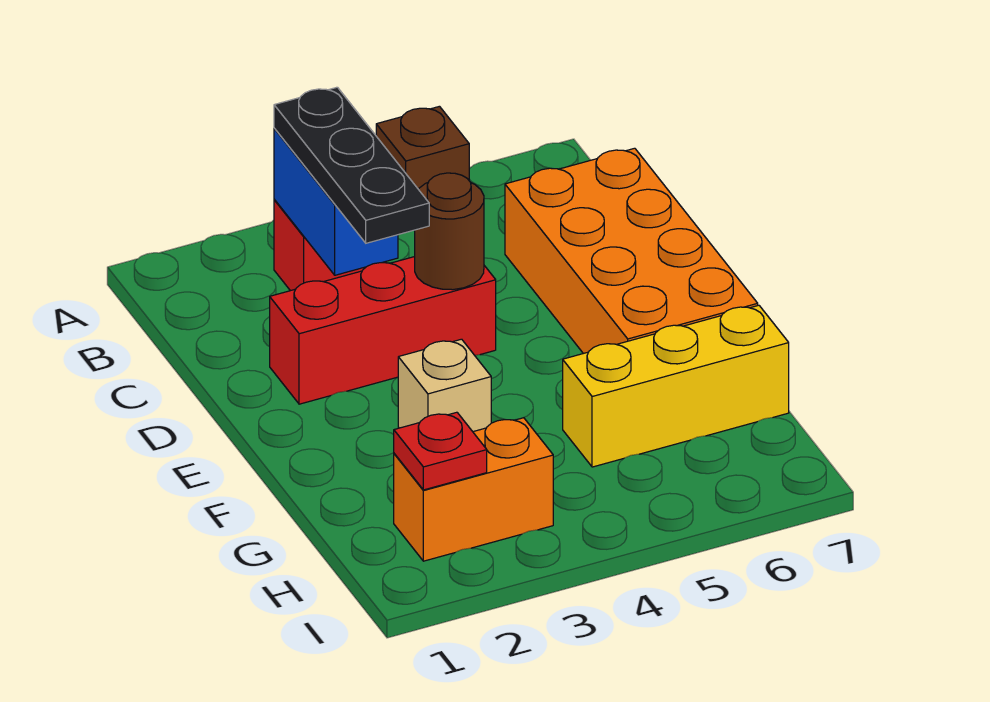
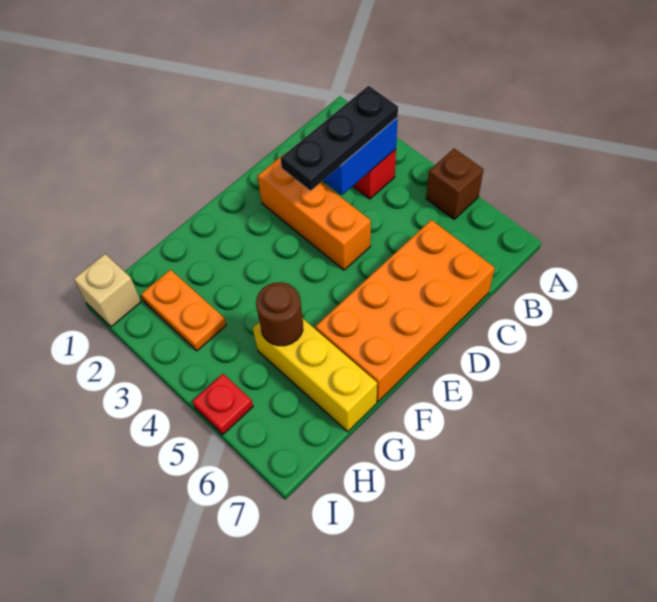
red brick D2:D4 level 1 -> orange brick D2:D4 level 1
brown round brick D4 level 2 -> brown round brick G5 level 2
tan brick F3 level 1 -> tan brick I1 level 1
orange brick H2:H3 level 1 -> orange plate H2:H3 level 1
red plate H2 level 2 -> red plate I5 level 1

